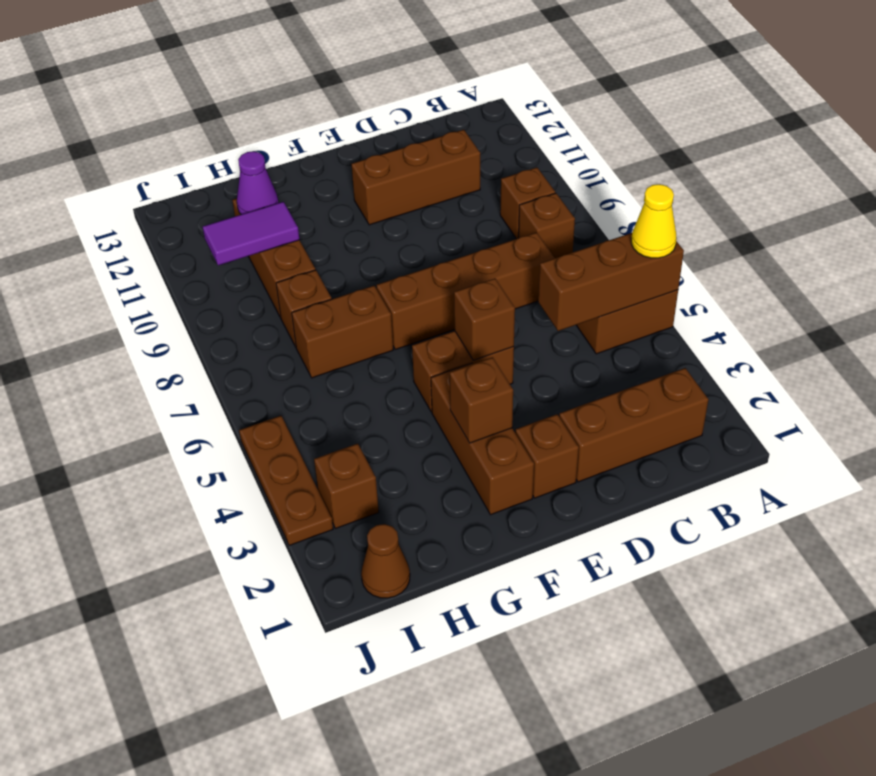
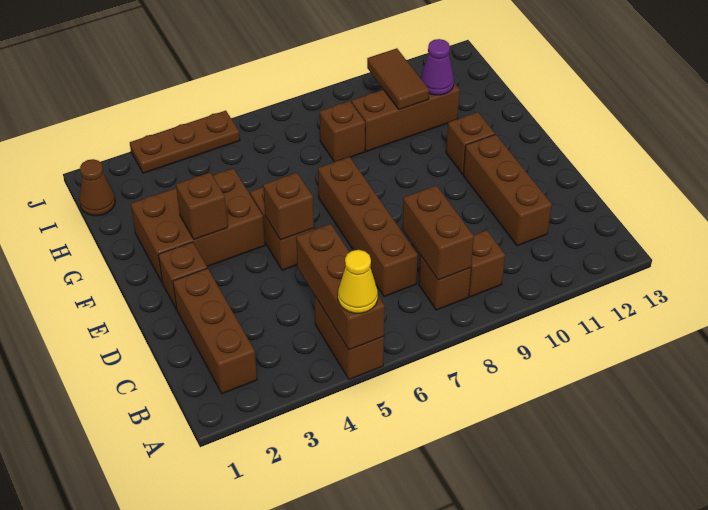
brown brick F2:F4 level 1 -> brown brick F2:G4 level 1
brown brick G7:H7 level 1 -> brown brick B8:C8 level 2
purple tile H10:I10 level 2 -> brown tile H10:I10 level 2
brown brick I3 level 1 -> brown brick F11 level 1

